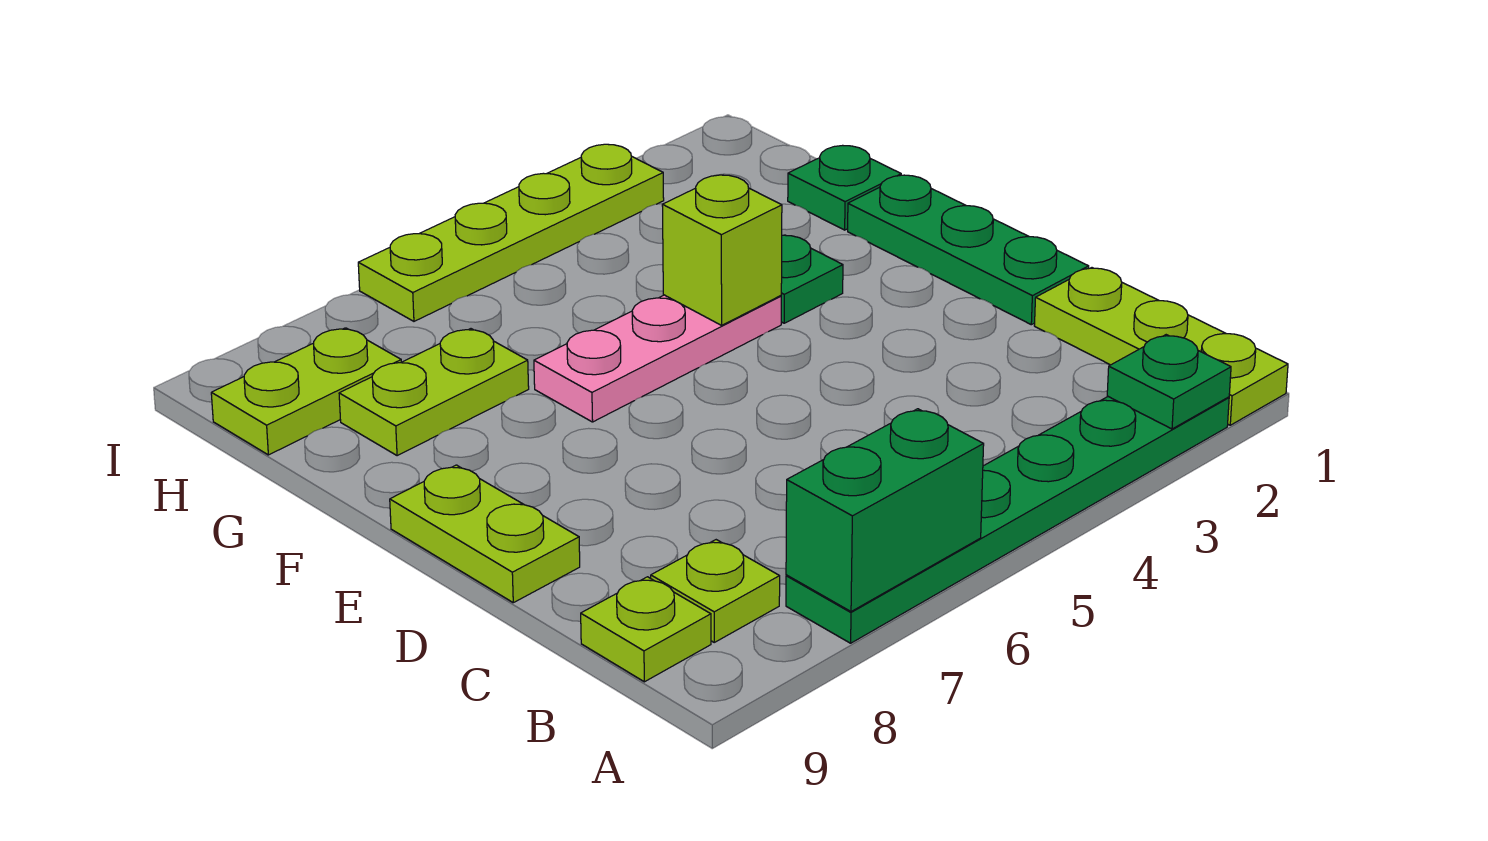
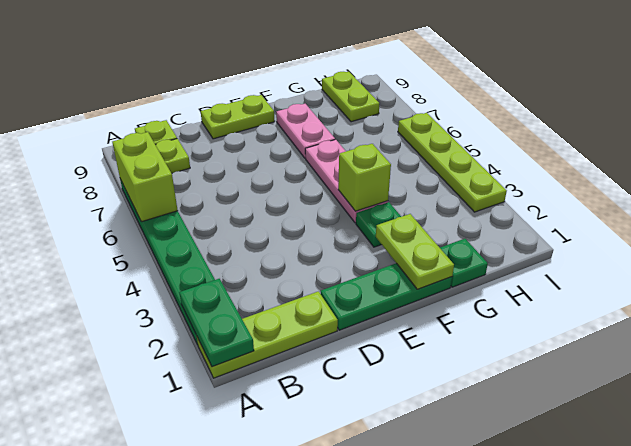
green plate A2 level 2 -> green plate A1:A2 level 2
green brick A6:A7 level 2 -> lime brick A6:A7 level 2
none -> pink plate F7:F8 level 1
lime plate G7:G8 level 1 -> lime plate F1:F2 level 2

